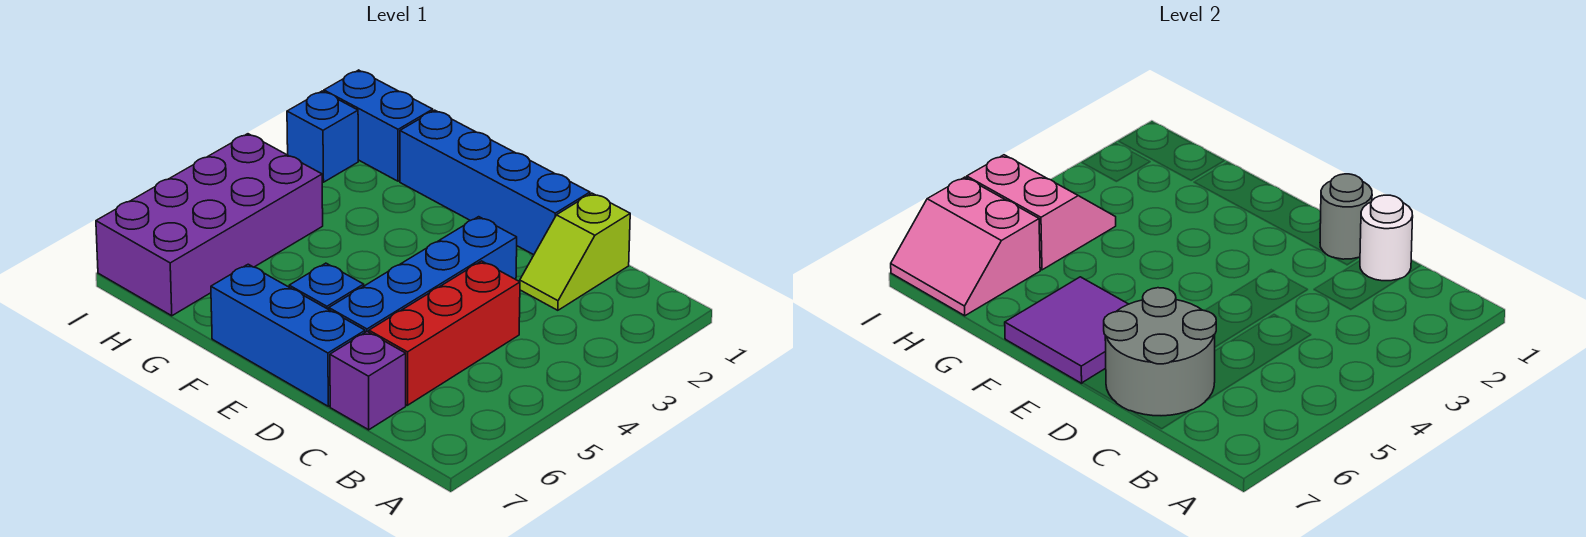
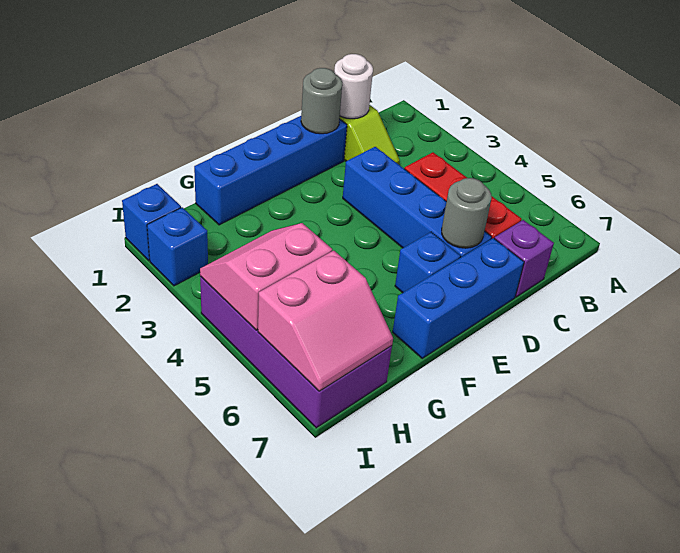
grey round brick C6:D7 level 2 -> grey round brick D6 level 2
purple tile E6:F7 level 2 -> none
blue brick H1:I1 level 1 -> blue brick I1 level 1

